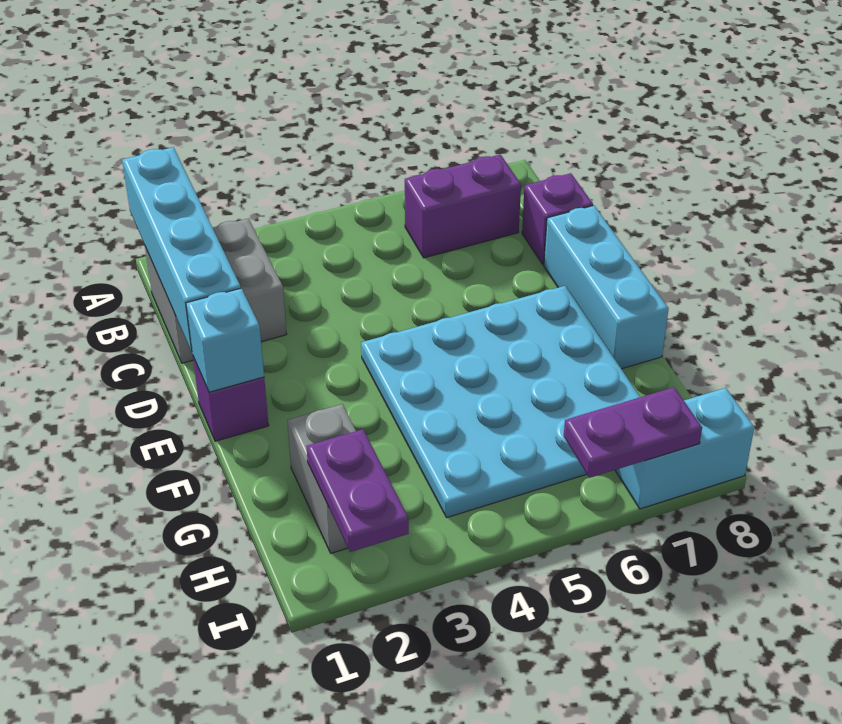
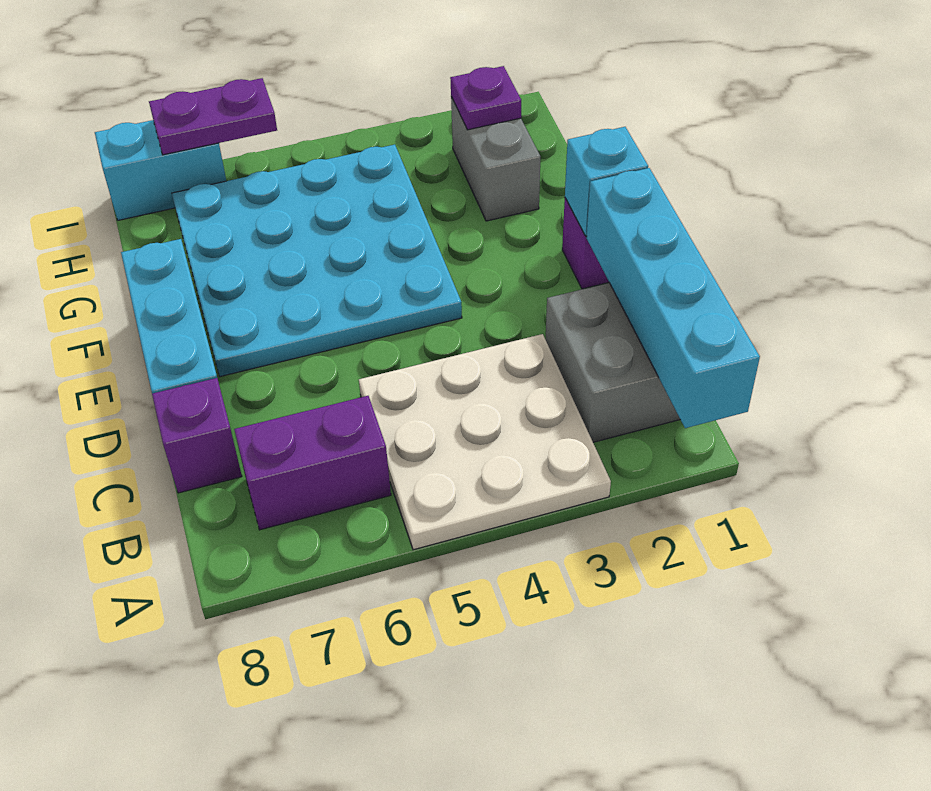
none -> white plate A3:C5 level 1
purple plate H2:I2 level 2 -> purple plate H2 level 2

